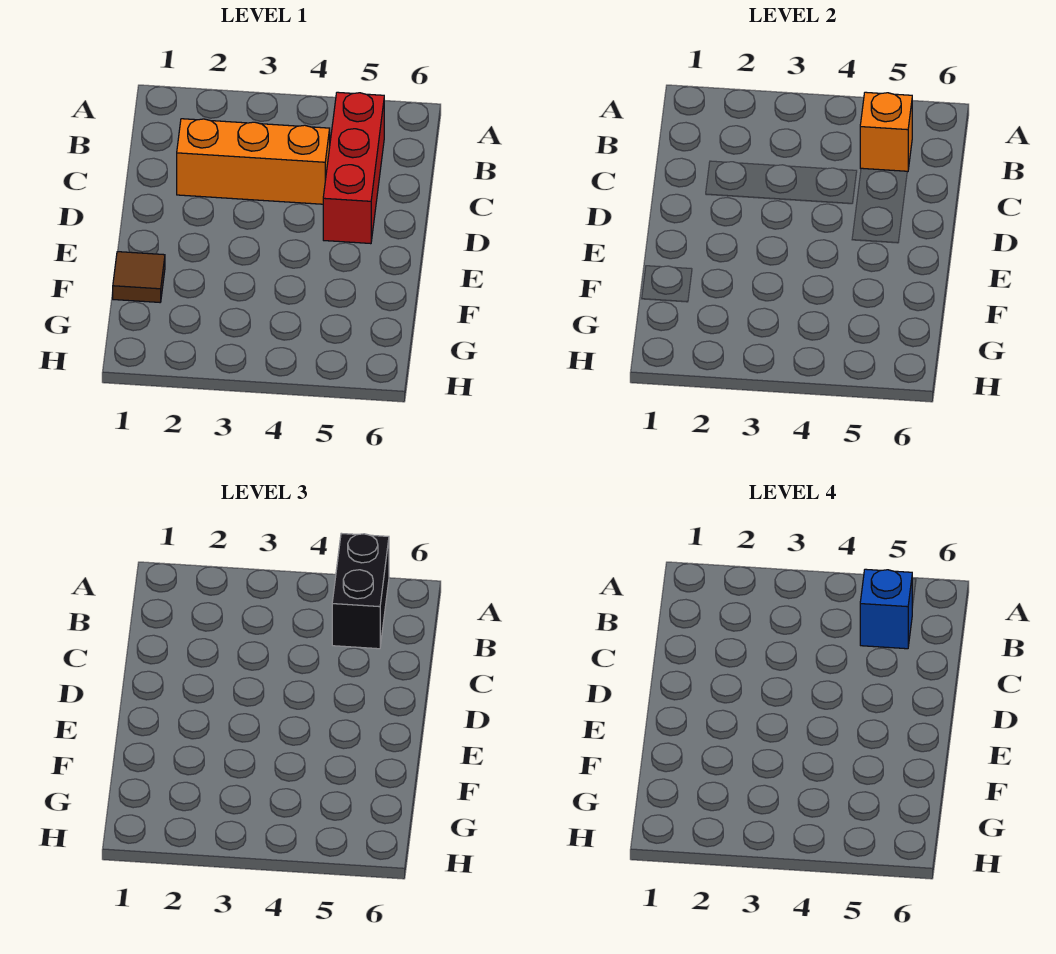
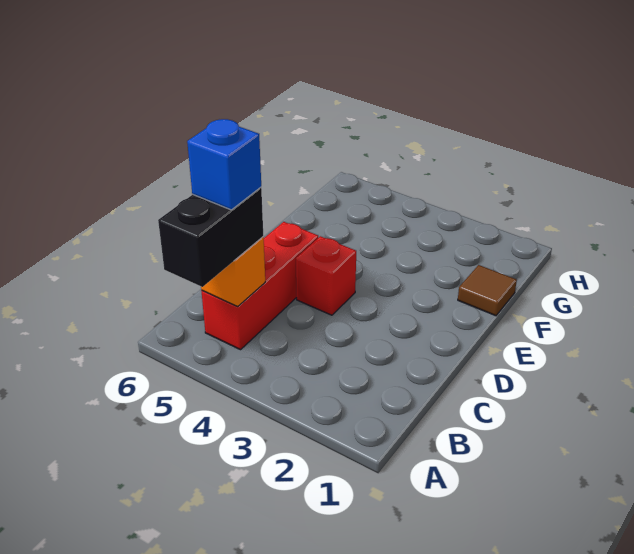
orange brick C2:C4 level 1 -> none
none -> red brick D4 level 1

